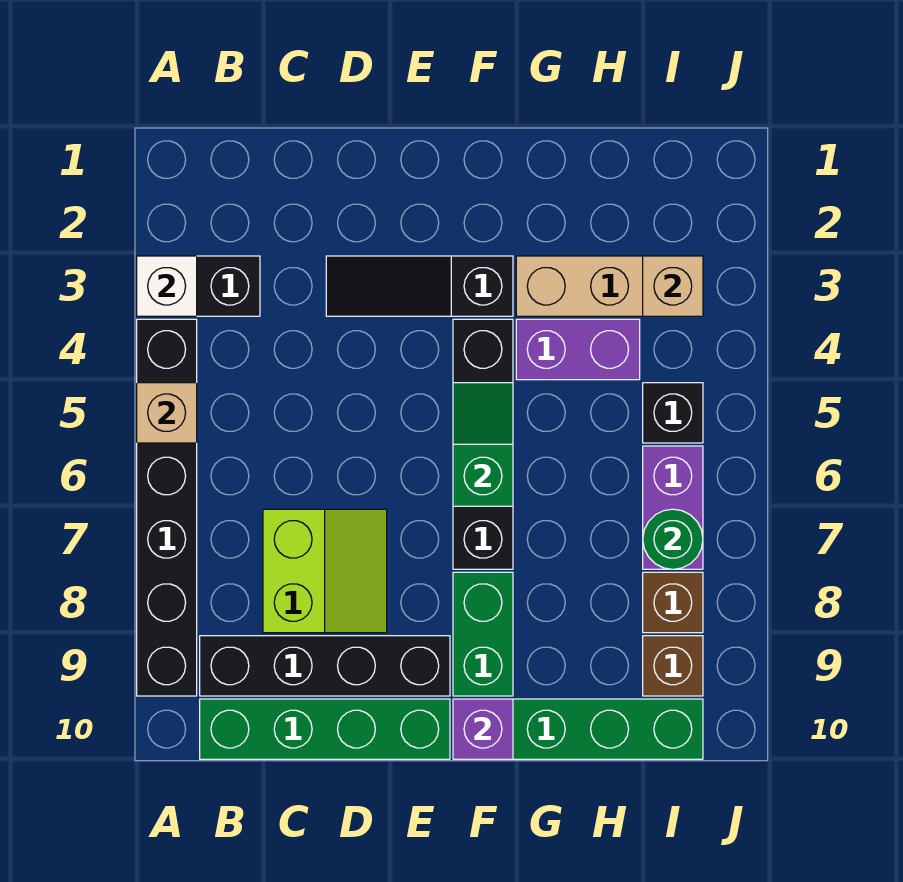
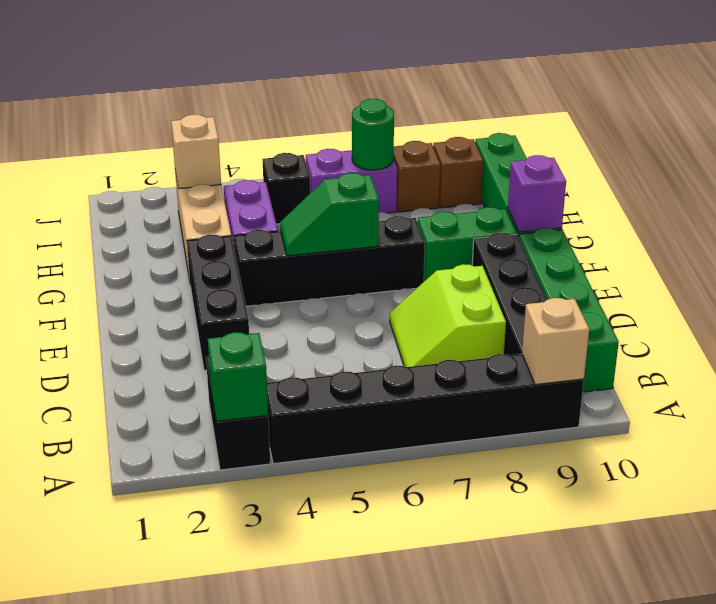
white brick A3 level 2 -> green brick A3 level 2
tan brick A5 level 2 -> tan brick A9 level 2
lime slope C7:D8 level 1 top C -> lime slope C7:D8 level 1 top 8
black slope D3:F3 level 1 top F -> black brick D3:F3 level 1

